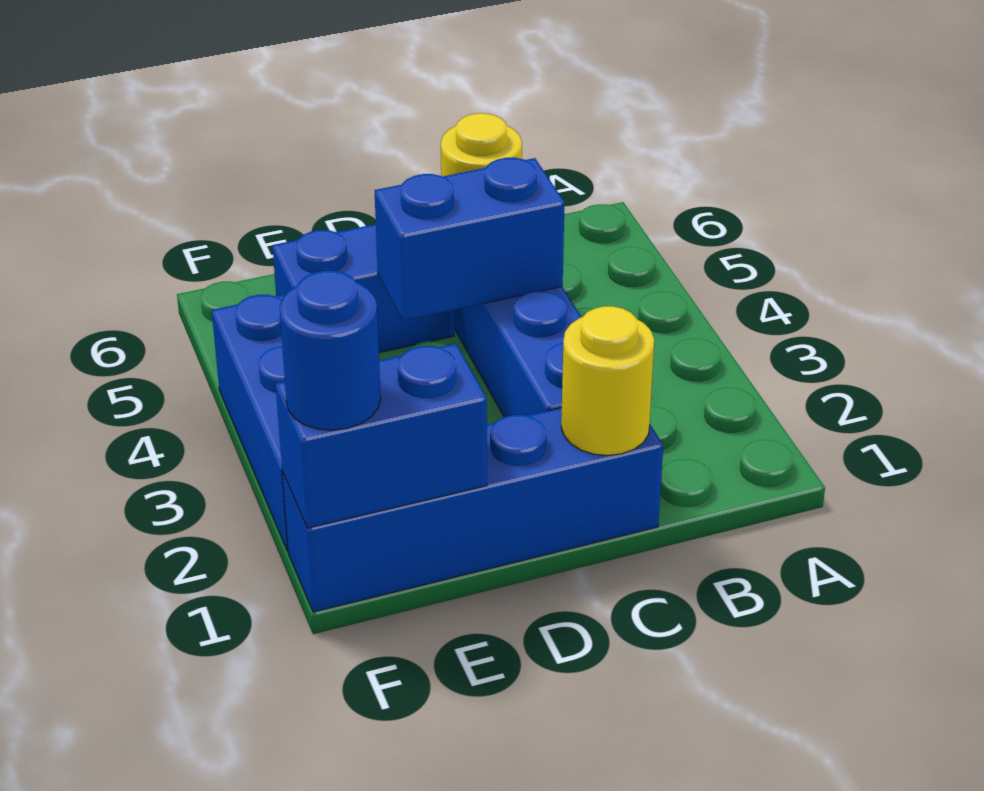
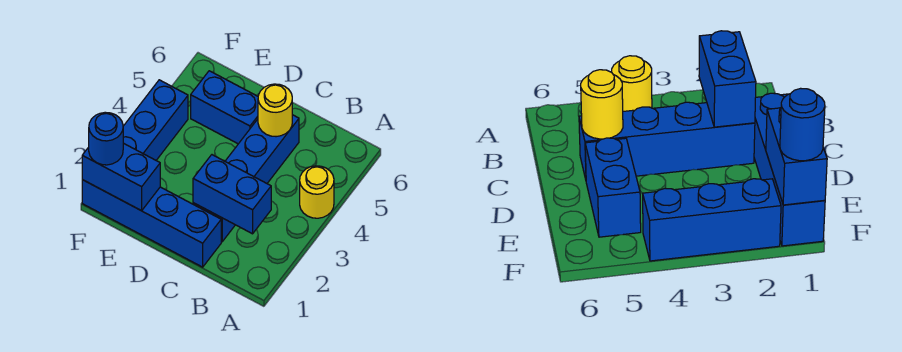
yellow round brick C1 level 2 -> yellow round brick A4 level 1
blue brick C4:D4 level 2 -> blue brick B2:C2 level 2

